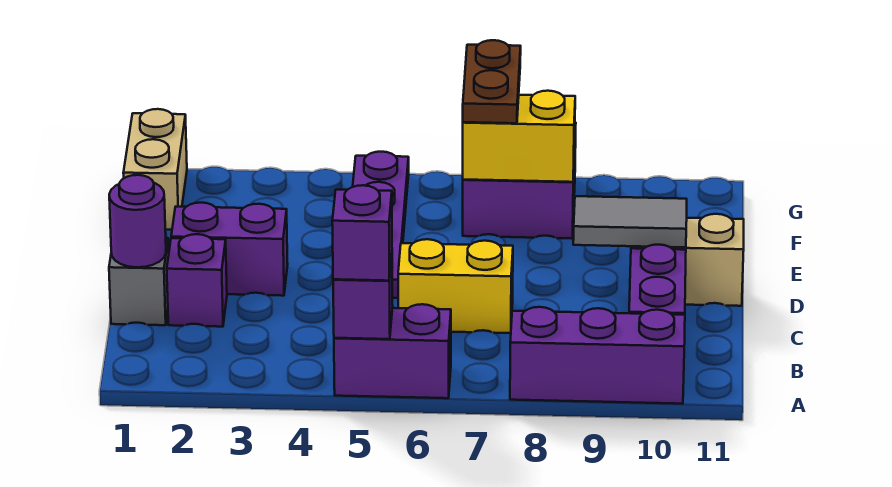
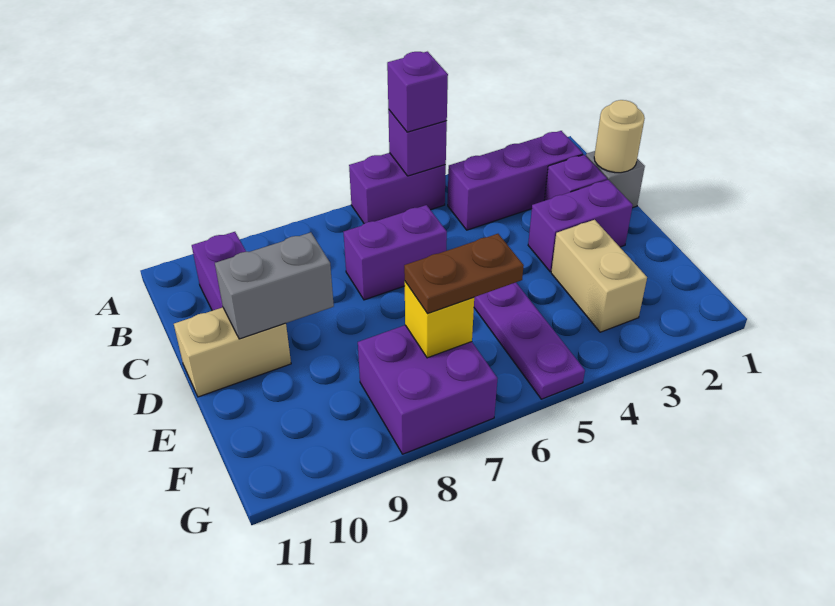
purple brick A8:A10 level 1 -> purple brick B2:B4 level 1
purple round brick C1 level 2 -> tan round brick C1 level 2
yellow brick C6:C7 level 1 -> purple brick C6:C7 level 1
grey tile D9:D10 level 2 -> grey brick D9:D10 level 2
tan brick F1:G1 level 1 -> tan brick E3:F3 level 1
yellow brick F7:F8 level 2 -> yellow brick F7 level 2
brown plate F7:G7 level 3 -> brown plate F6:F7 level 3

